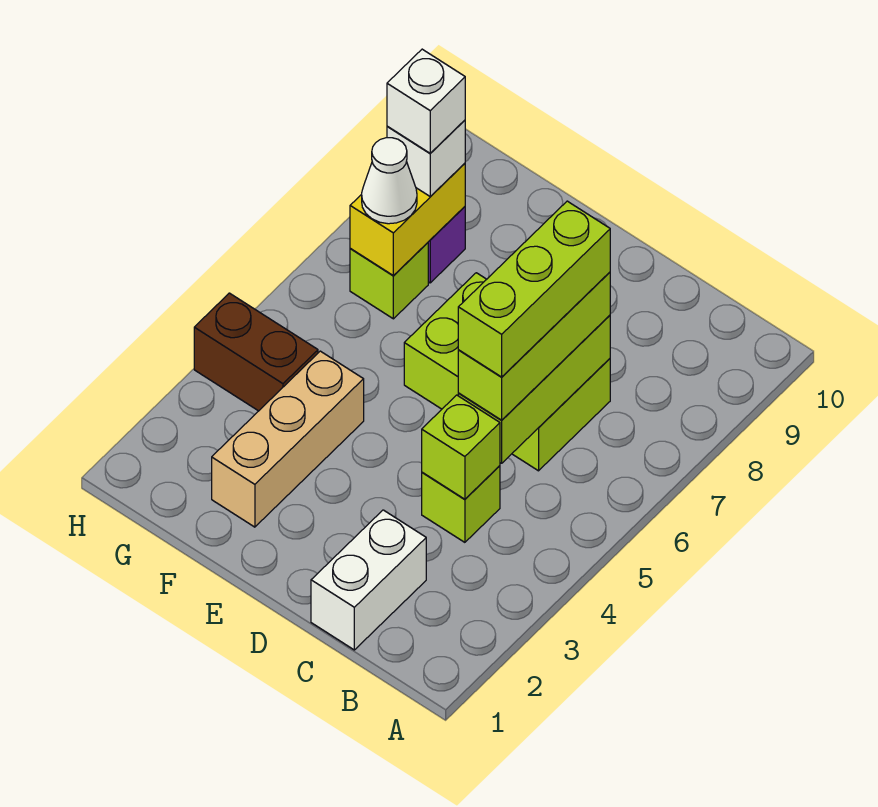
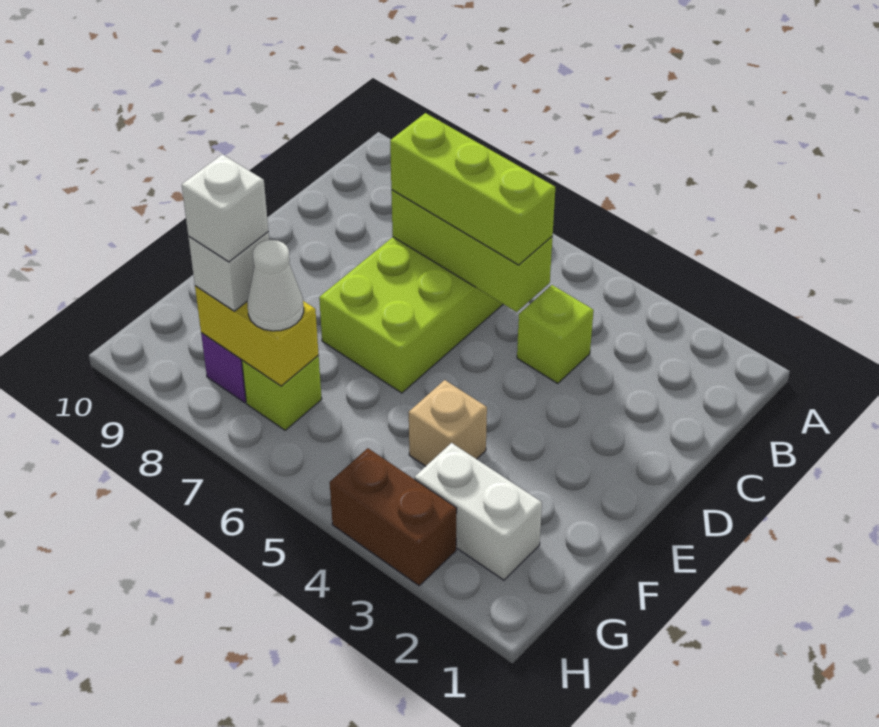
white brick C1:C2 level 1 -> white brick G2:G3 level 1
lime brick C4 level 2 -> none
lime brick C5:C7 level 4 -> none
tan brick F2:F4 level 1 -> tan brick F4 level 1
brown brick G4:H4 level 1 -> brown brick H3:H4 level 1

